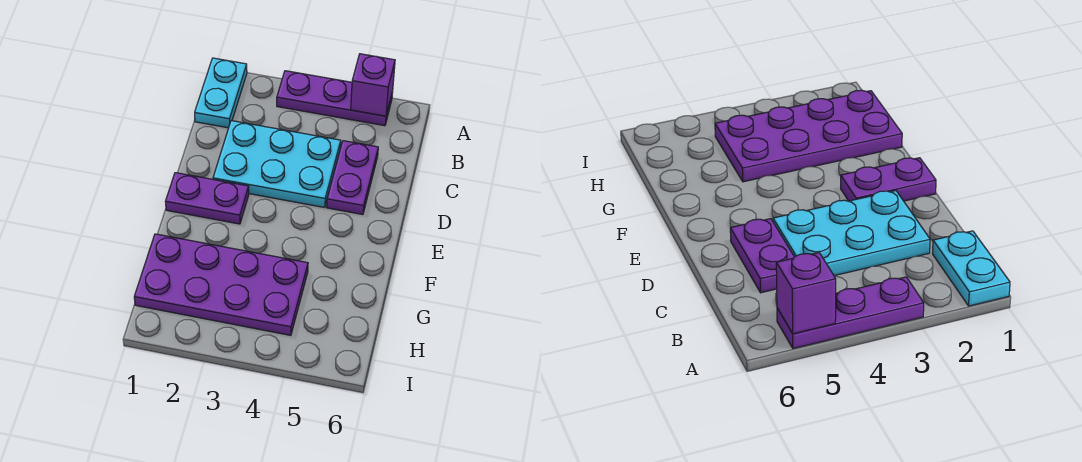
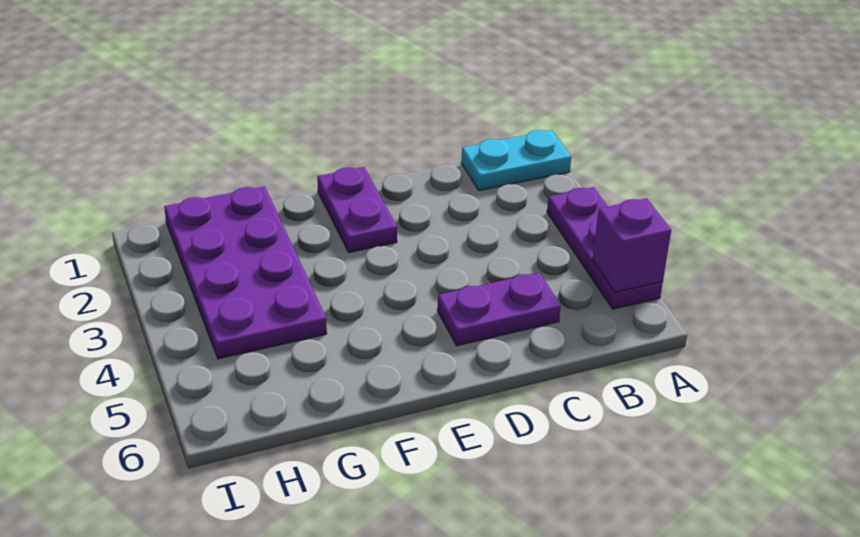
cyan plate C2:D4 level 1 -> none

